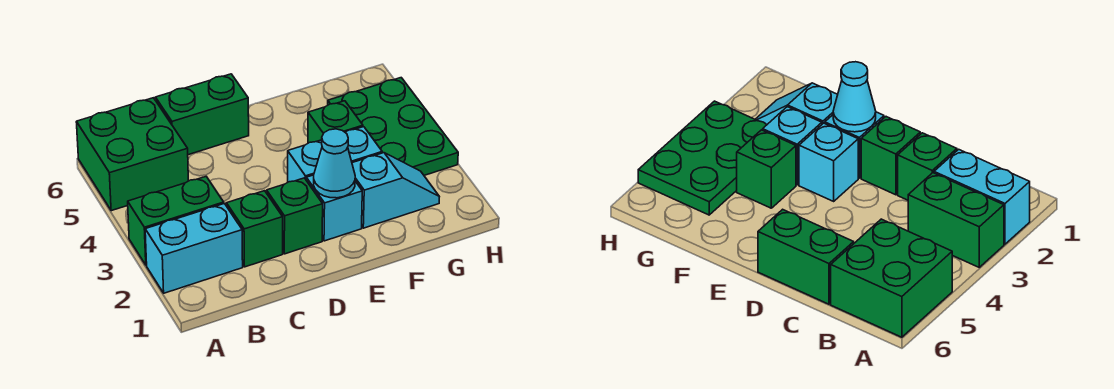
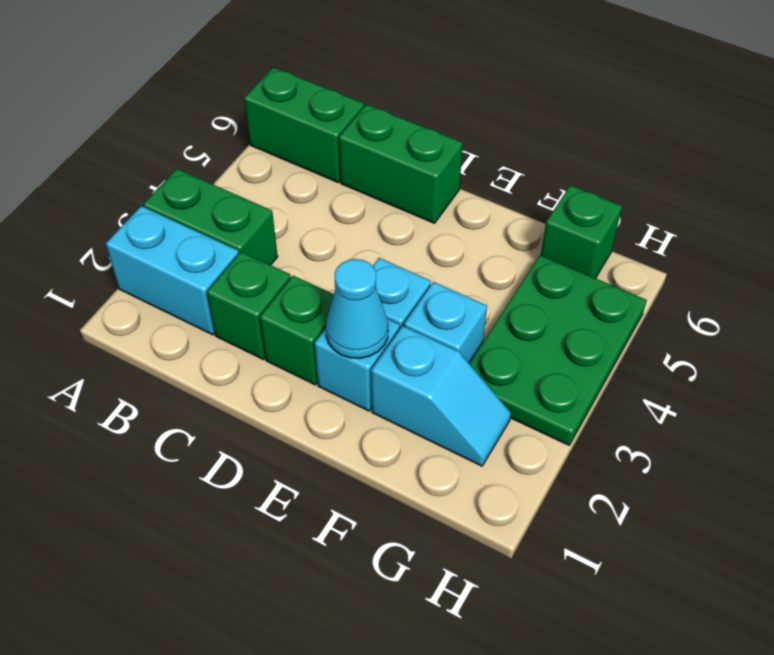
green brick A5:B6 level 1 -> green brick A6:B6 level 1
green brick F4 level 1 -> green brick G6 level 1

